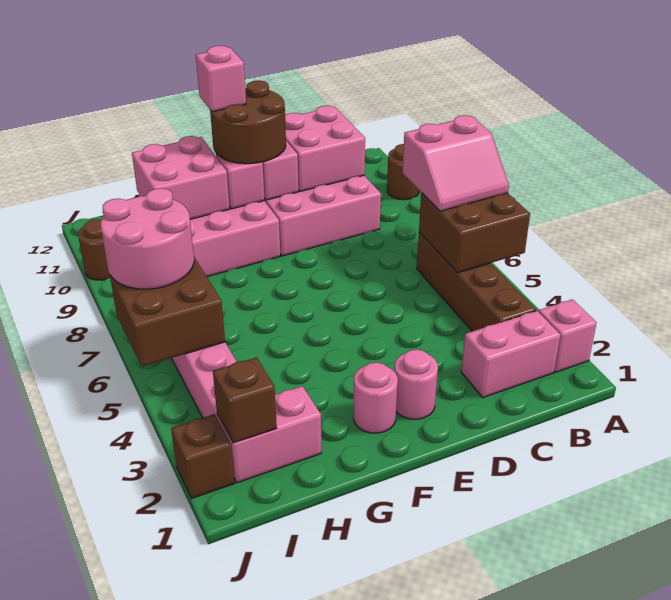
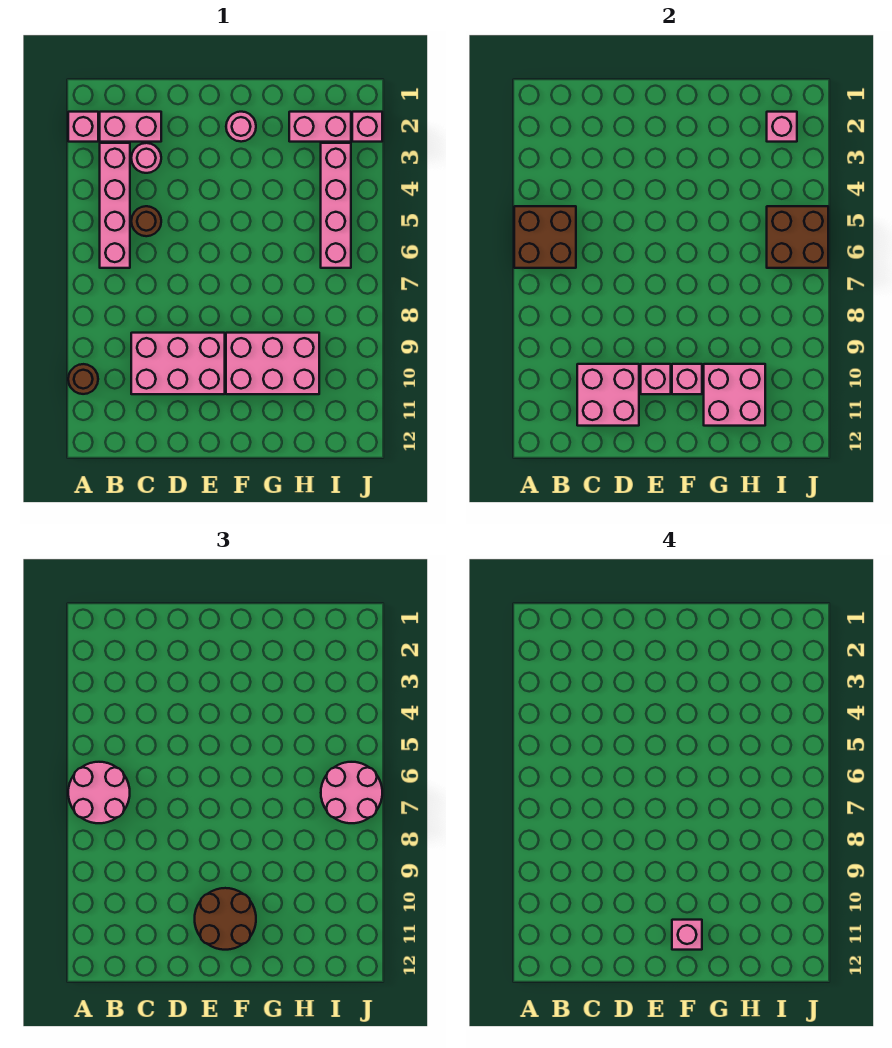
pink slope A6:B7 level 3 top 7 -> pink round brick A6:B7 level 3
brown brick B3:B6 level 1 -> pink brick B3:B6 level 1
pink round brick E2 level 1 -> pink round brick C3 level 1
brown brick I2 level 2 -> pink brick I2 level 2
brown brick J2 level 1 -> pink brick J2 level 1
brown round brick J10 level 1 -> brown round brick C5 level 1

